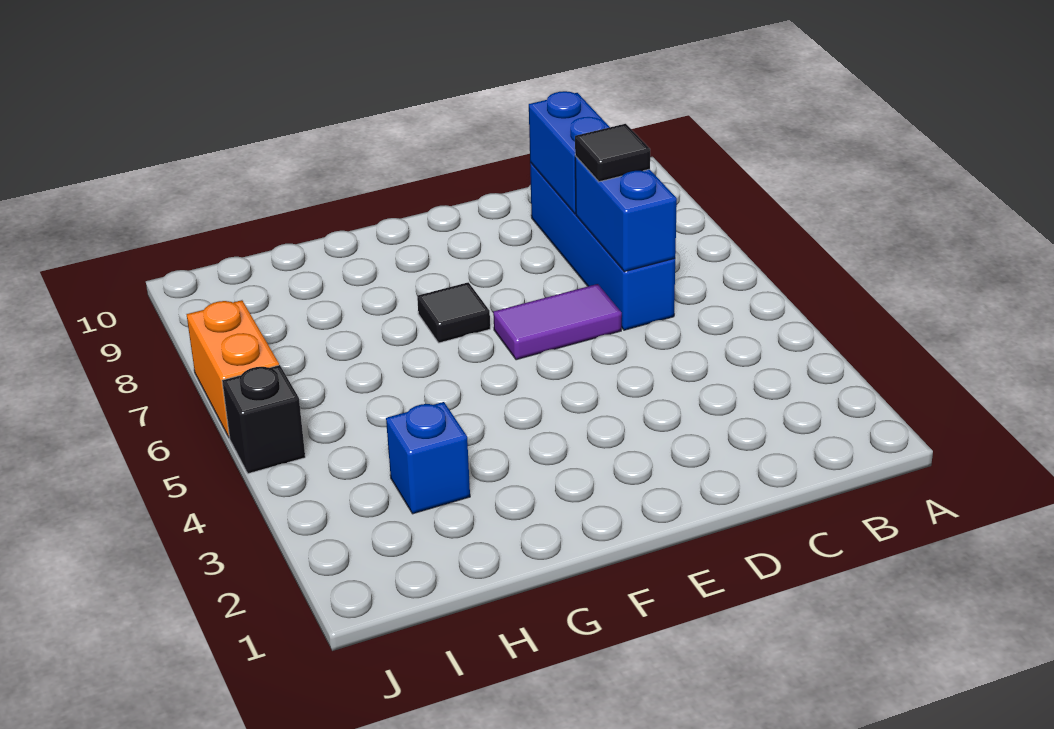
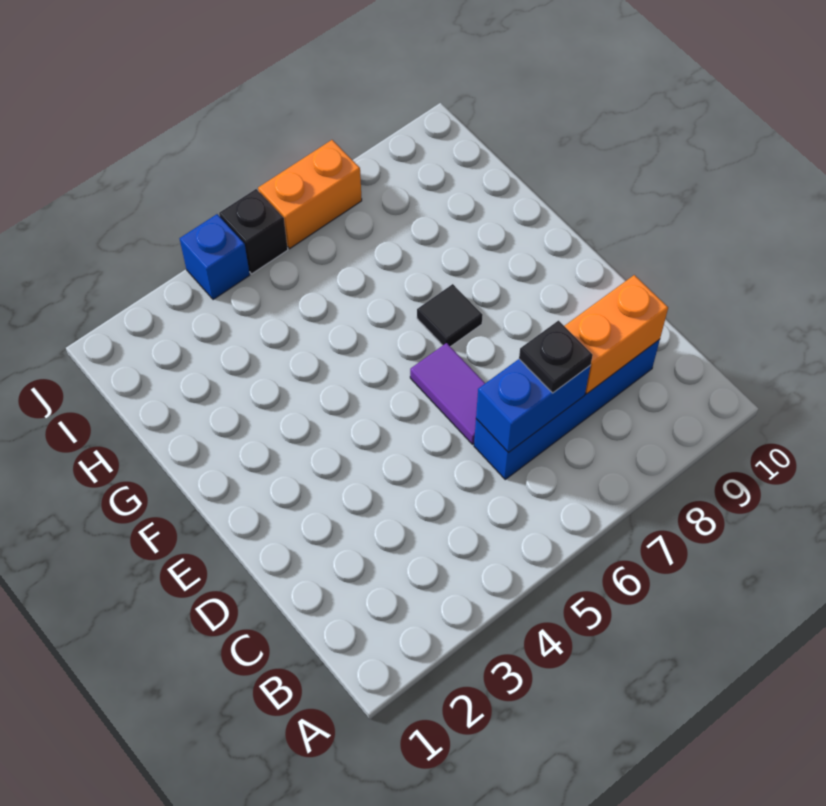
black tile C7 level 3 -> black plate C7 level 3
blue brick C8:C9 level 2 -> orange brick C8:C9 level 2
blue brick H3 level 1 -> blue brick J4 level 1

